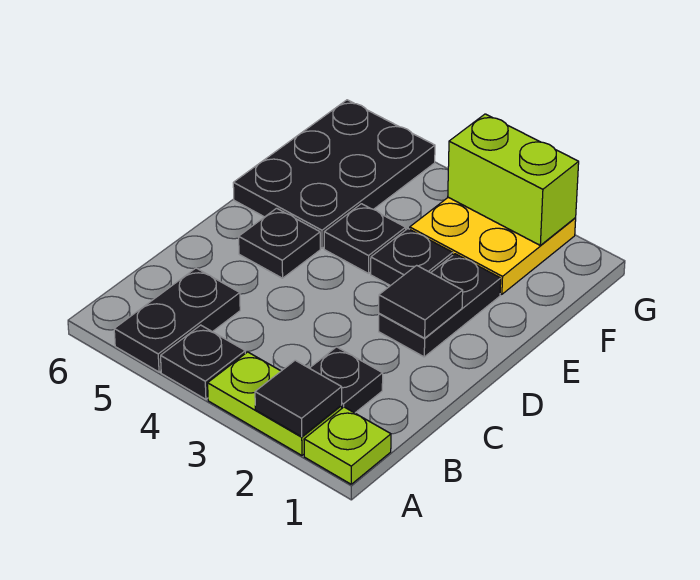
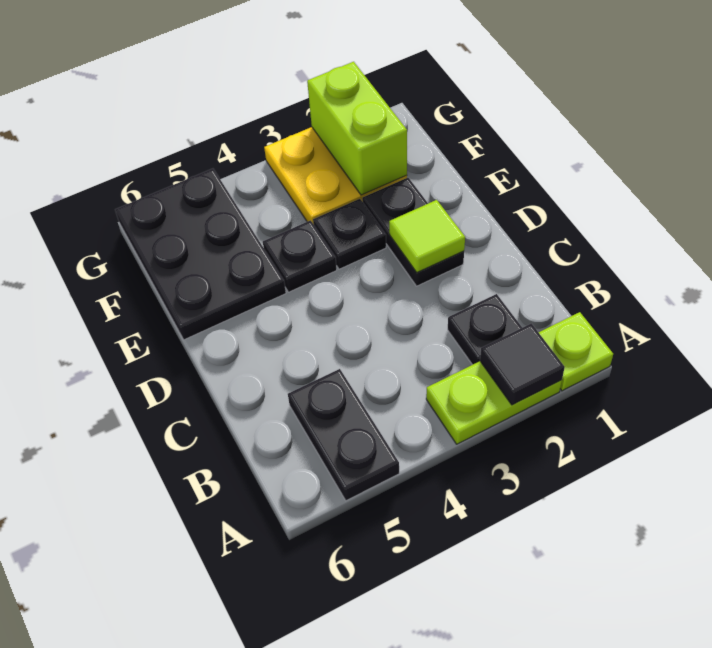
black plate A4 level 1 -> none
black tile D2 level 2 -> lime tile D2 level 2
black plate D5 level 1 -> none
lime brick G2:G3 level 2 -> lime brick F2:G2 level 2

